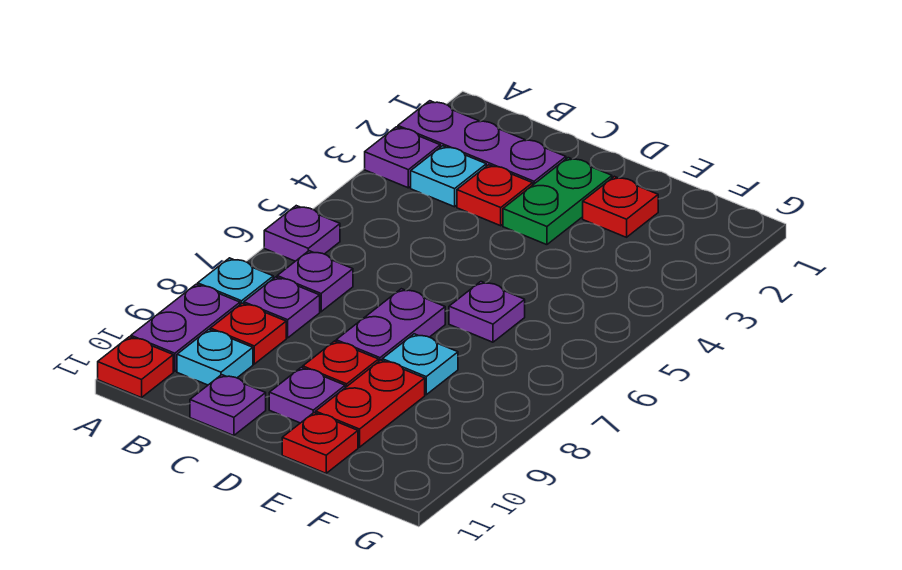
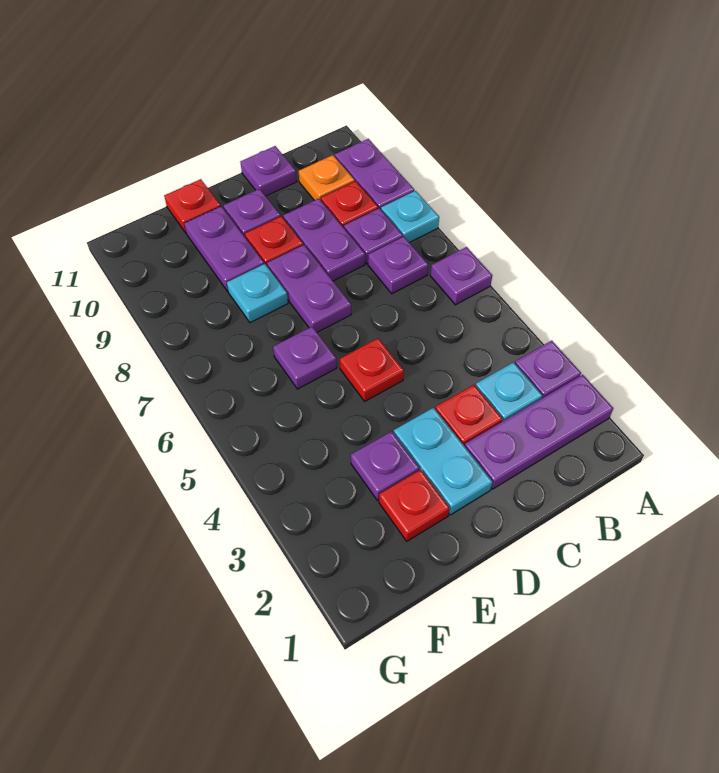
red plate A11 level 1 -> red plate D5 level 1
cyan plate B10 level 1 -> orange plate B10 level 1
none -> purple plate C8:C9 level 1
green plate D2:D3 level 1 -> cyan plate D2:D3 level 1
none -> purple plate E3 level 1
red plate E9:E10 level 1 -> purple plate E9:E10 level 1

